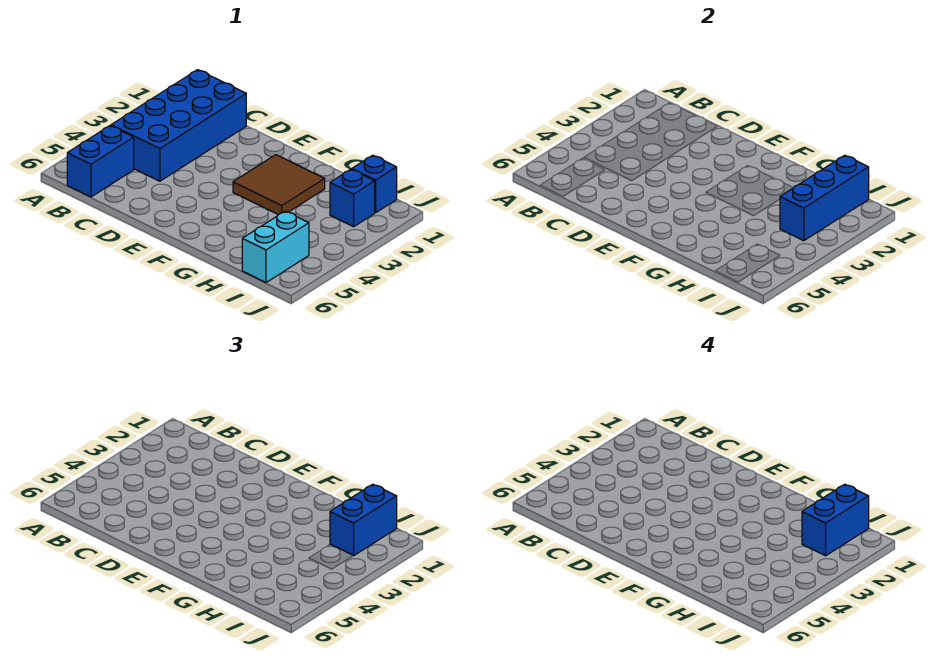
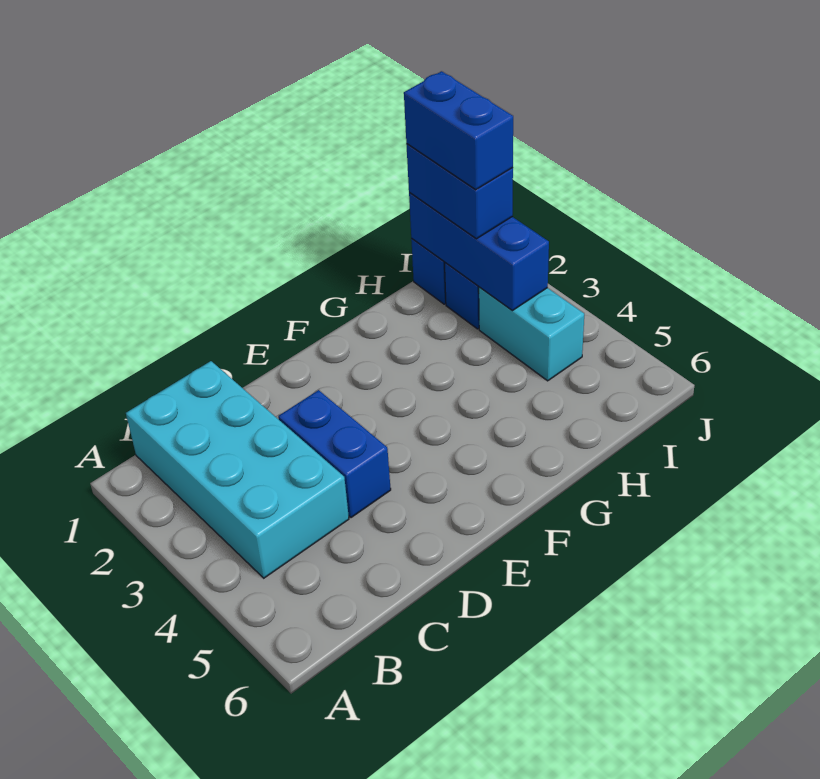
blue brick B1:C4 level 1 -> cyan brick B1:C4 level 1
blue brick B5:B6 level 1 -> blue brick D3:D4 level 1
brown tile F2:G3 level 1 -> none
cyan brick I5:I6 level 1 -> cyan brick I3:I4 level 1

